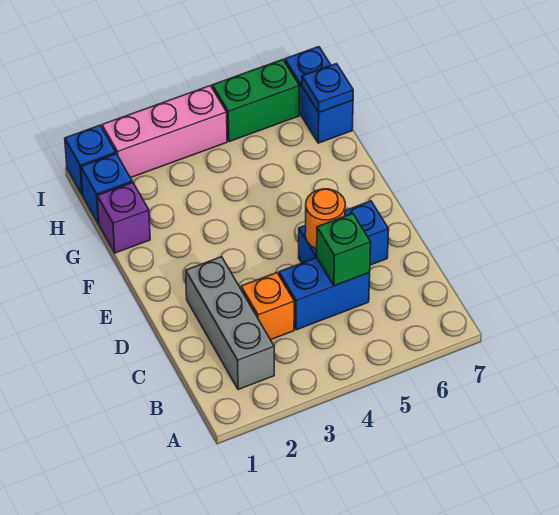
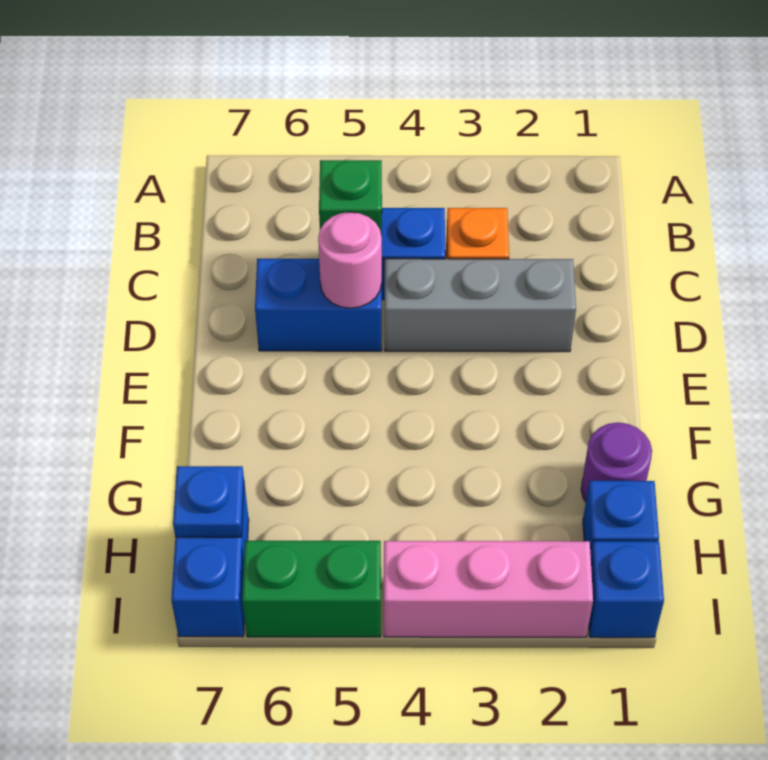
grey brick B2:D2 level 1 -> grey brick D2:D4 level 1
orange round brick D5 level 2 -> pink round brick D5 level 2
purple brick G1 level 1 -> purple round brick G1 level 1

